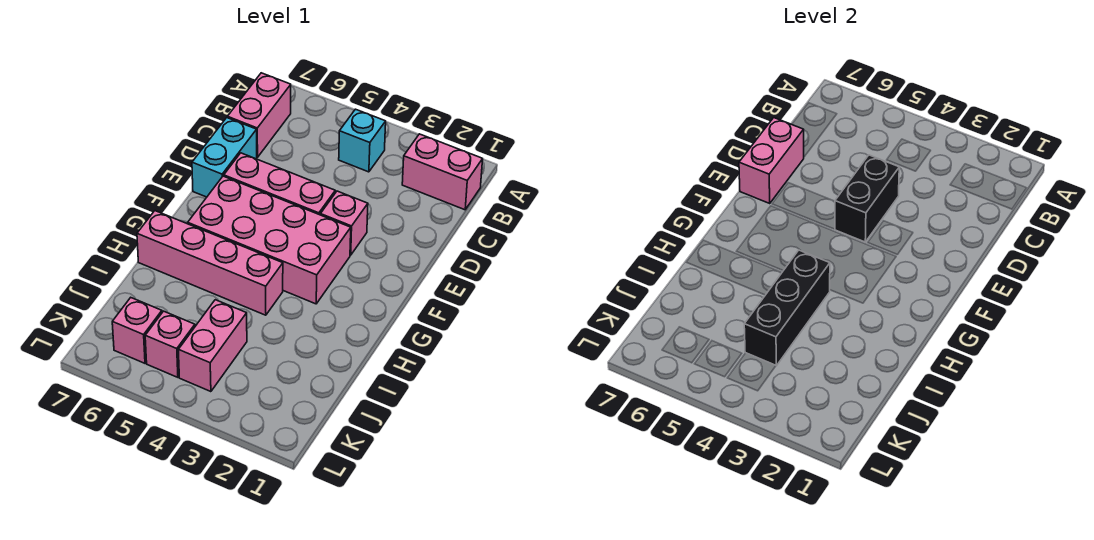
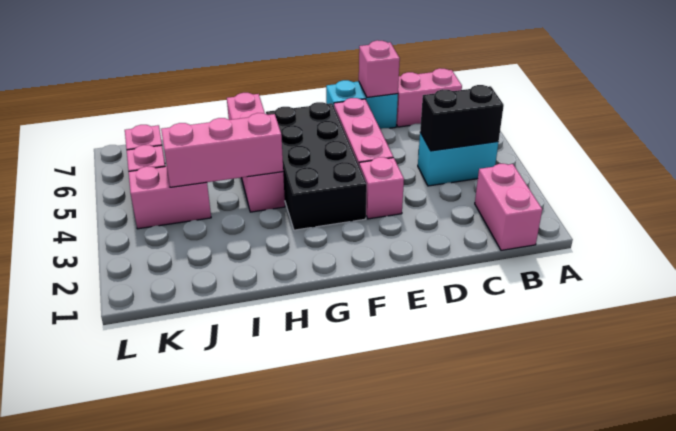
cyan brick B4 level 1 -> cyan brick B4:C4 level 1
black brick D4:E4 level 2 -> black brick B4:C4 level 2
pink brick D7:E7 level 2 -> pink brick D7 level 2
pink brick F3:G6 level 1 -> black brick F3:G6 level 1
black brick H4:J4 level 2 -> pink brick H4:J4 level 2

